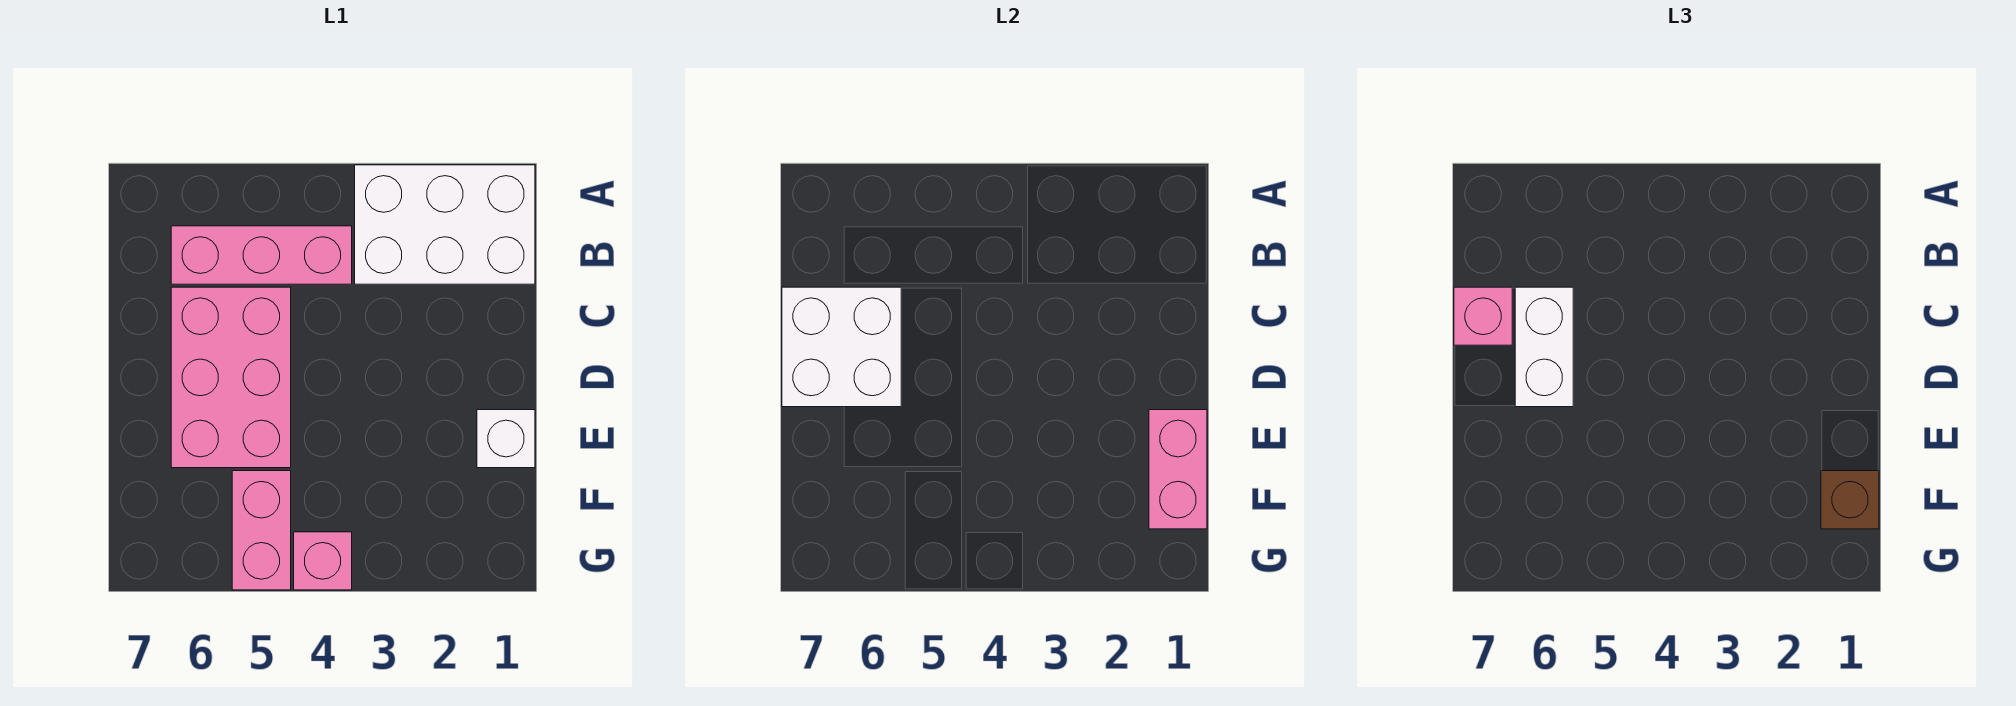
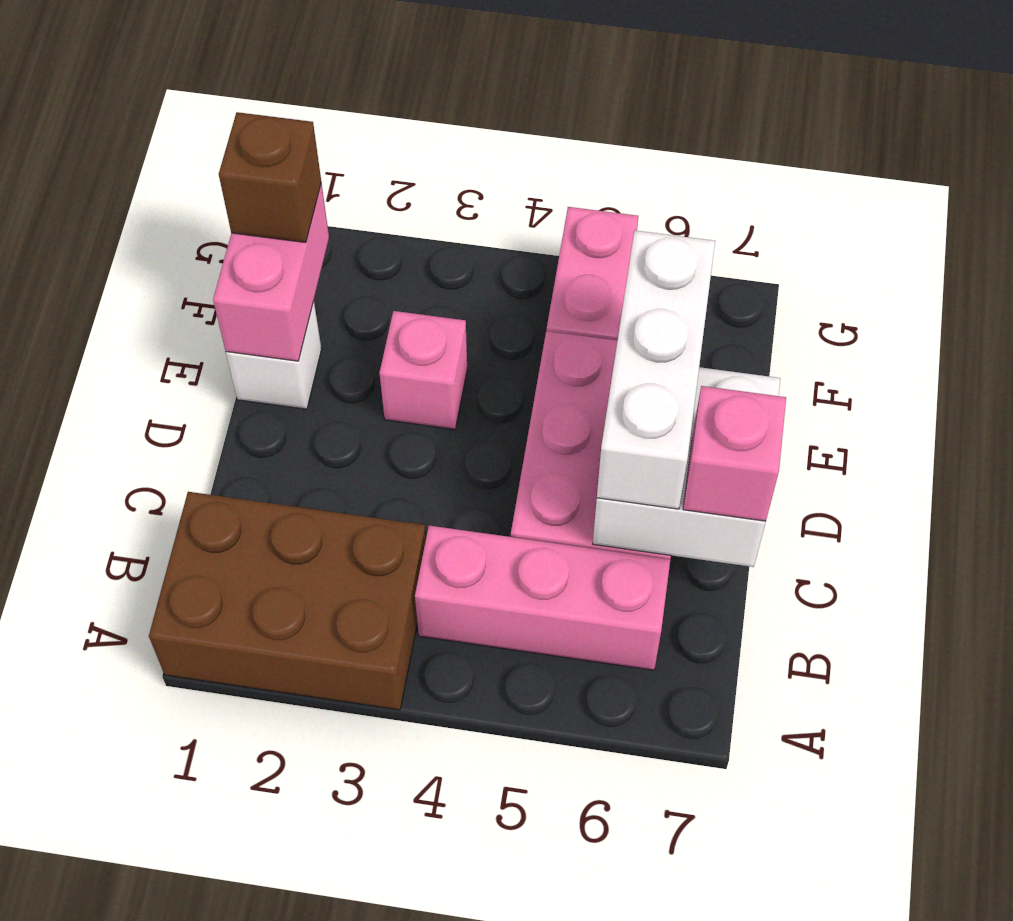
white brick A1:B3 level 1 -> brown brick A1:B3 level 1
white brick C6:D6 level 3 -> white brick C6:E6 level 3
pink brick G4 level 1 -> pink brick E3 level 1

